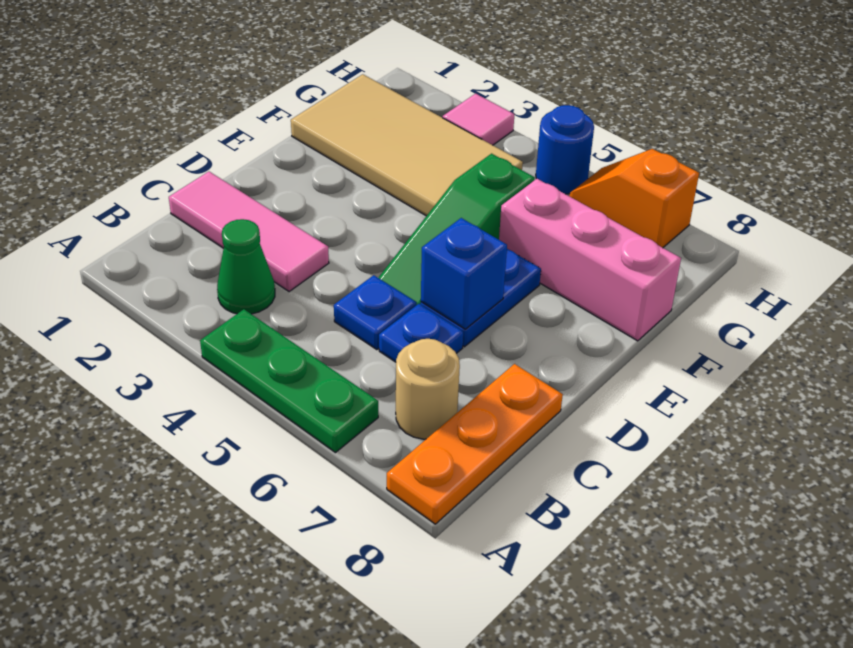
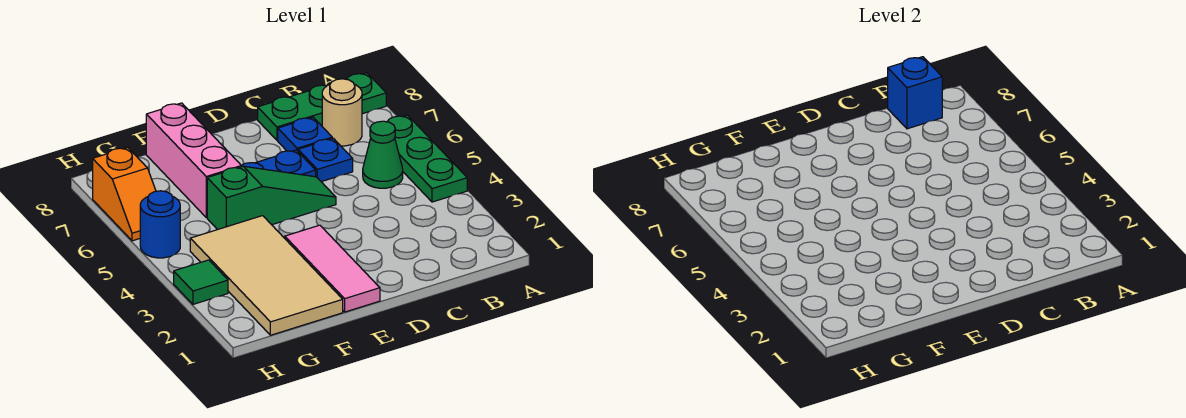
orange plate A8:C8 level 1 -> green plate A8:C8 level 1
green cone B3 level 1 -> green cone B5 level 1
pink tile C1:C3 level 1 -> pink tile E1:E3 level 1
blue plate C5 level 1 -> blue plate C7 level 1
blue brick D6 level 2 -> blue brick B8 level 2
pink tile H3 level 1 -> green tile H3 level 1

